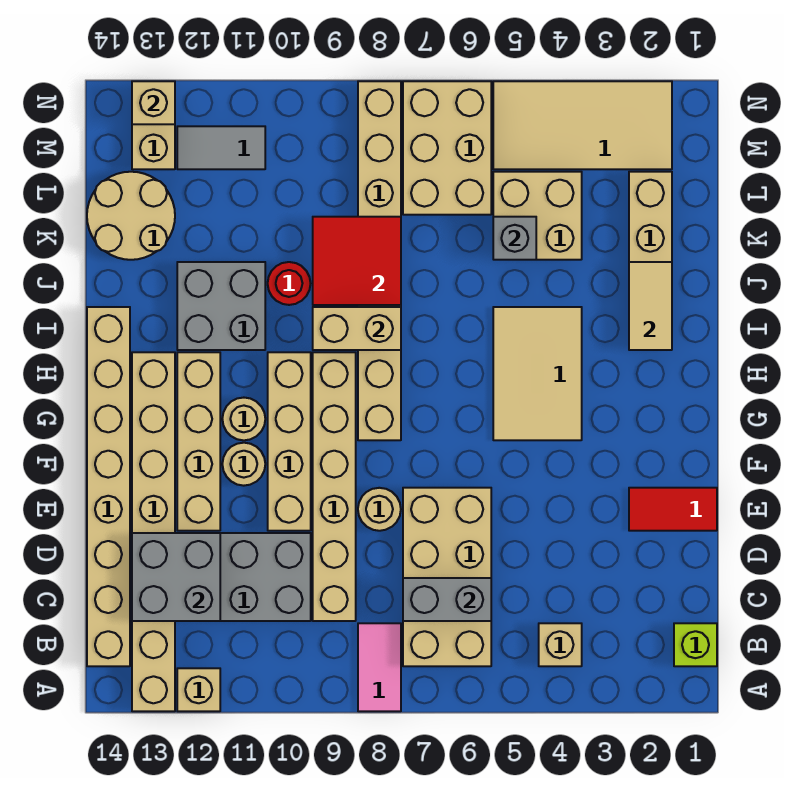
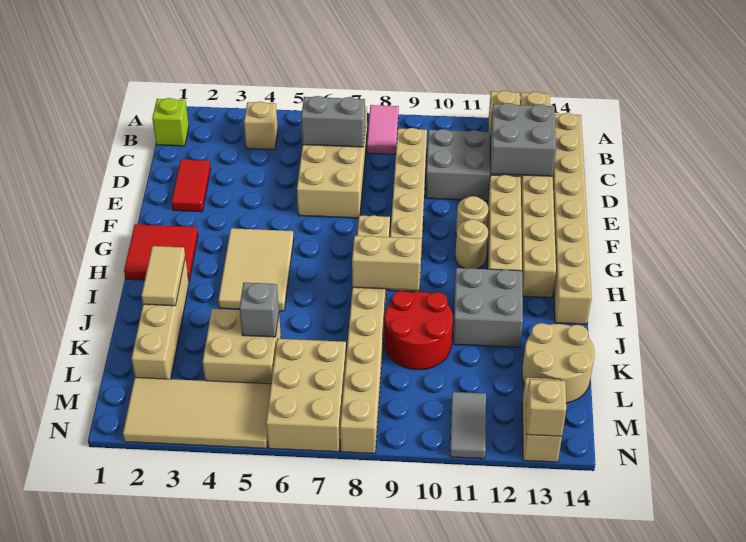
red tile E1:E2 level 1 -> red tile D2:E2 level 1
tan round brick E8 level 1 -> none
tan brick E10:H10 level 1 -> none
red tile J8:K9 level 2 -> red tile G1:H2 level 1
red round brick J10 level 1 -> red round brick J9:K10 level 1
grey tile M11:M12 level 1 -> grey tile M11:N11 level 1

